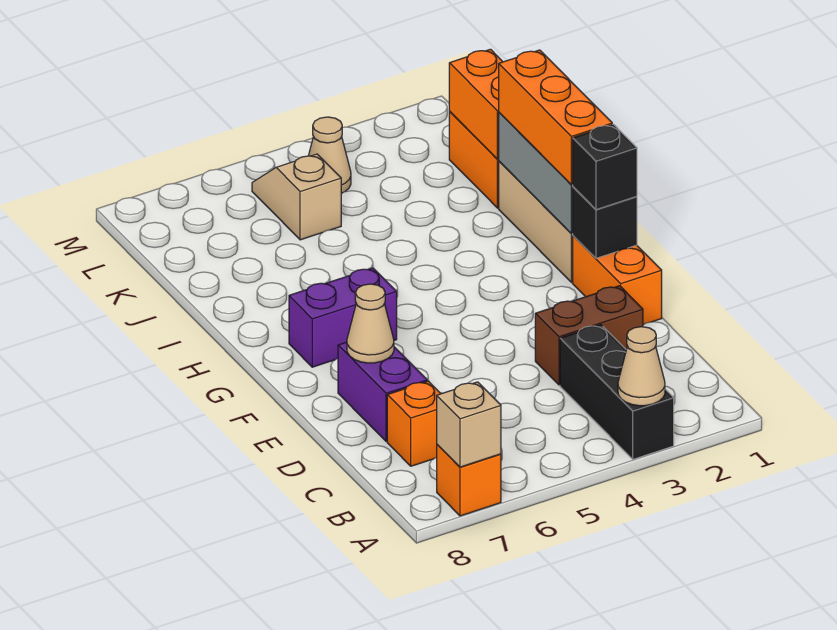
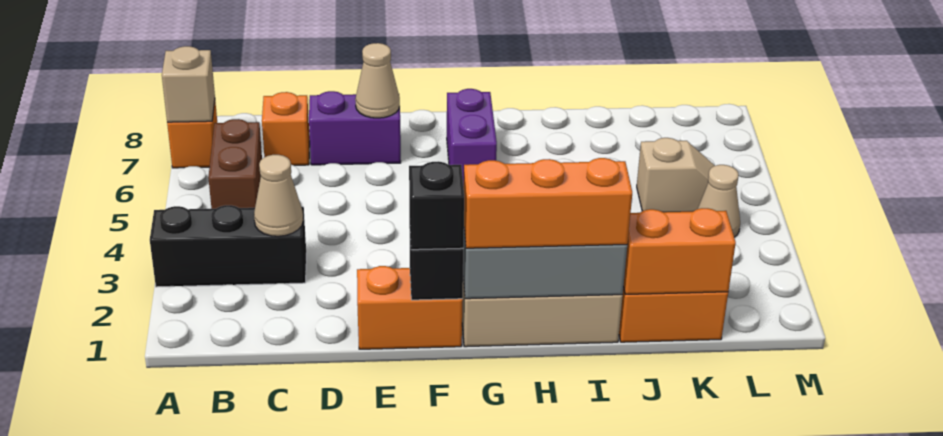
tan cone A3 level 2 -> tan cone C3 level 2
brown brick D2:D3 level 1 -> brown brick B5:B6 level 1

